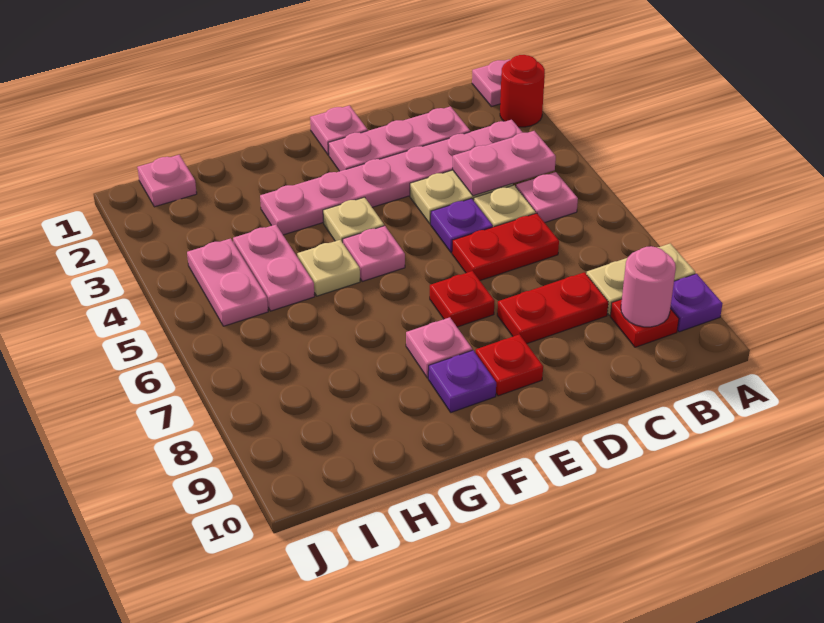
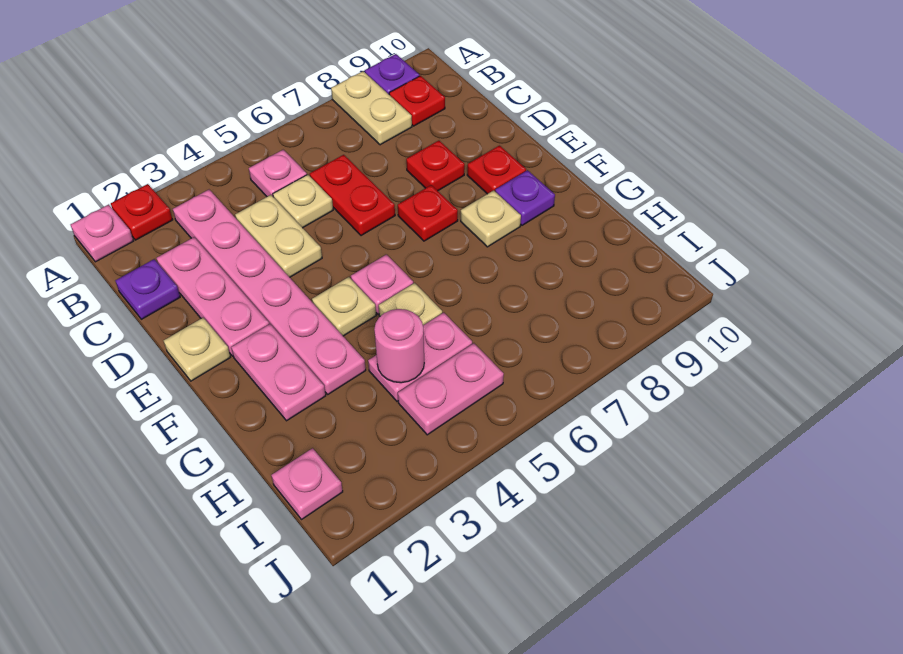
red round brick A2 level 1 -> red plate A2 level 1
pink plate B4:C4 level 2 -> pink plate F2:G2 level 1
pink round brick B9 level 2 -> pink round brick H4 level 2
red plate C8:D8 level 1 -> red plate D8 level 1
purple plate D5 level 1 -> purple plate C1 level 1
pink plate E1 level 1 -> tan plate E1 level 1
pink plate F8 level 1 -> tan plate F8 level 1

